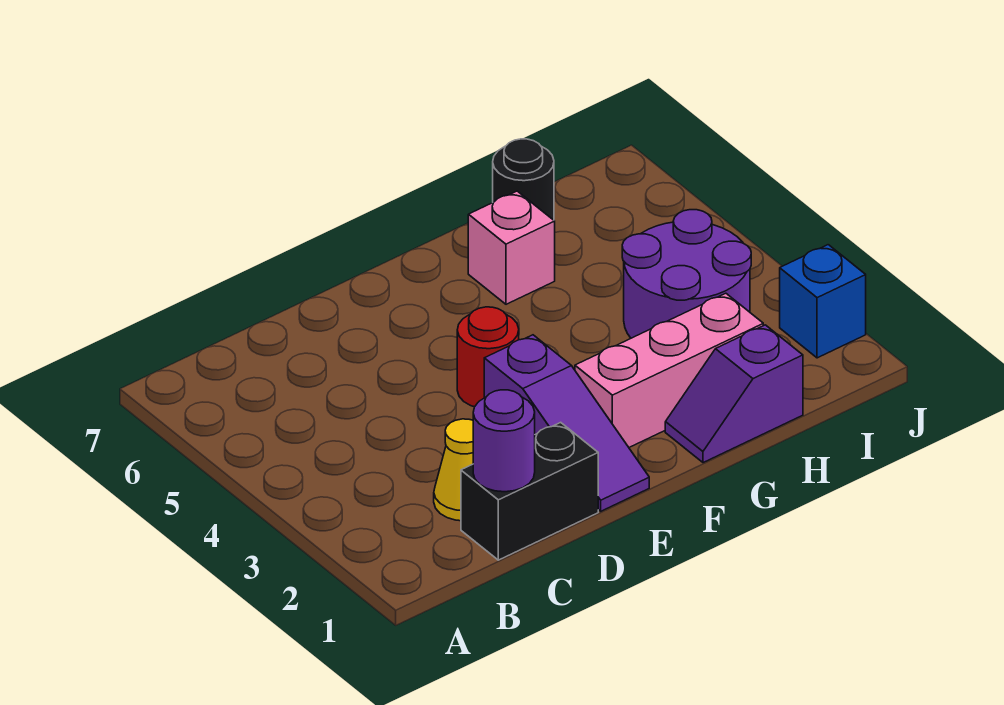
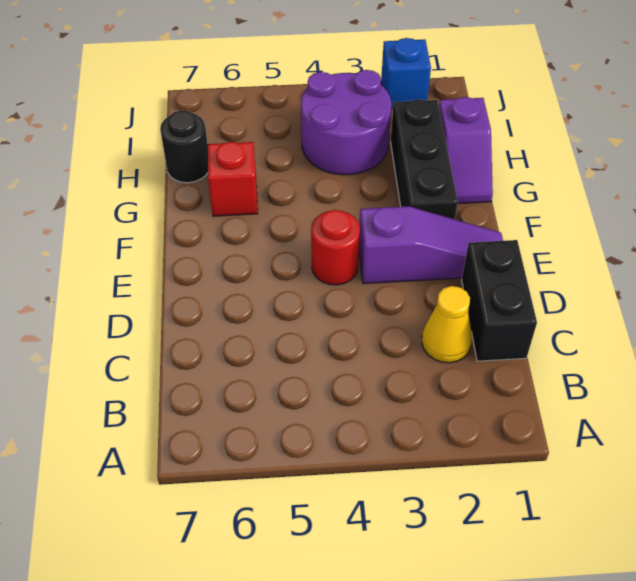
purple round brick C1 level 2 -> none
pink brick F2:H2 level 1 -> black brick F2:H2 level 1
pink brick G6 level 1 -> red brick G6 level 1

